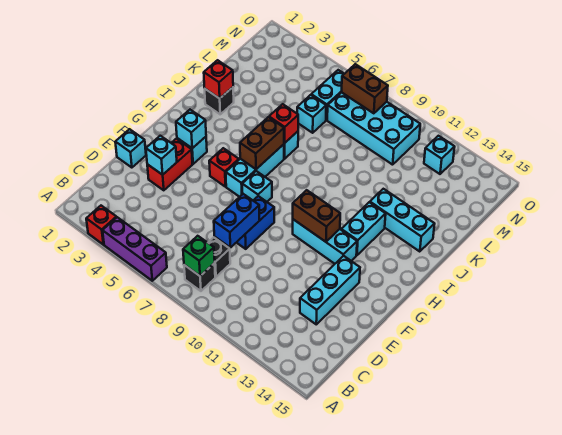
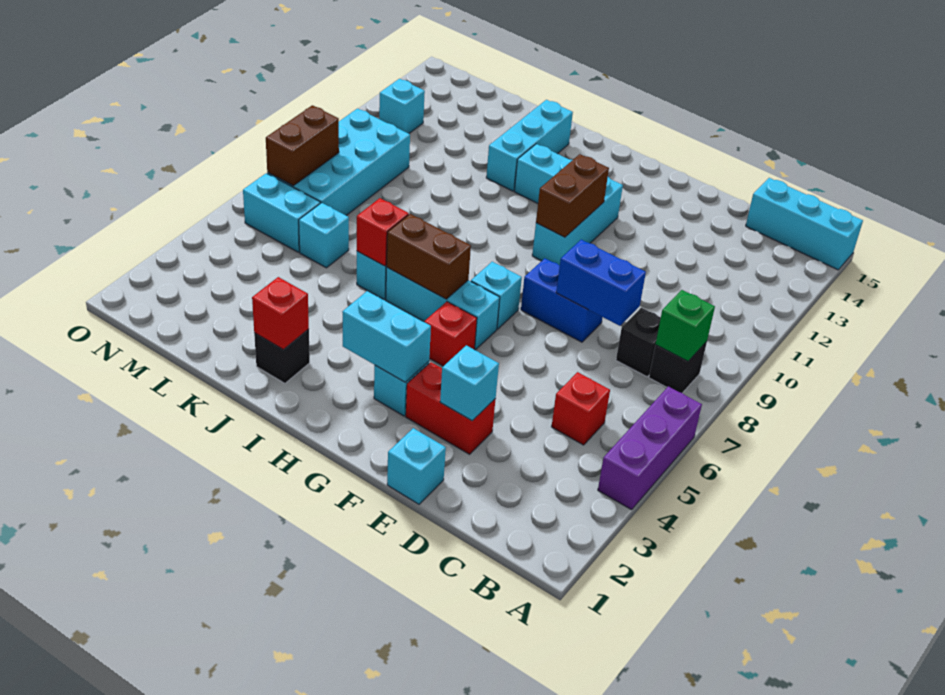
red brick A3 level 1 -> red brick C5 level 1
cyan brick D13:F13 level 1 -> cyan brick A15:C15 level 1
cyan brick G3 level 2 -> cyan brick G3:H3 level 2

